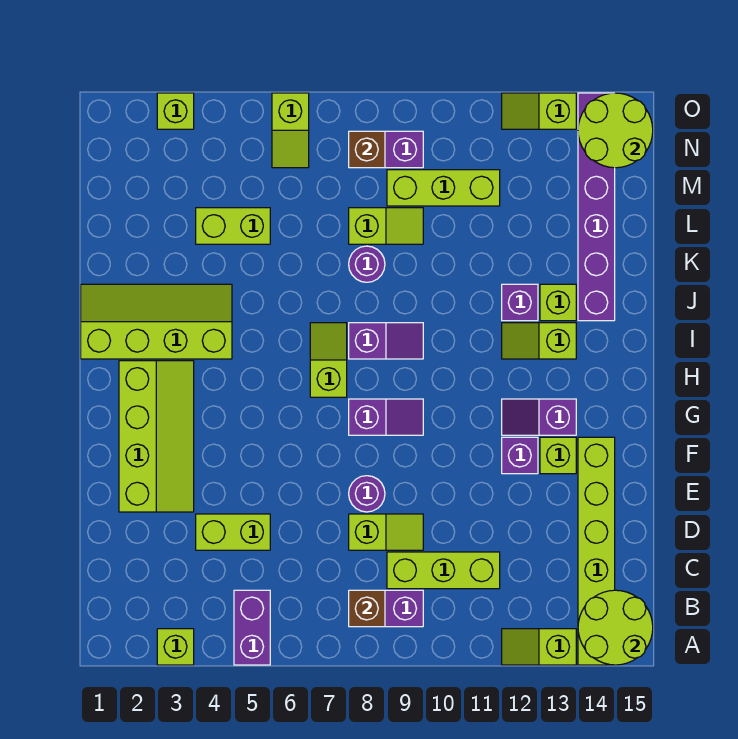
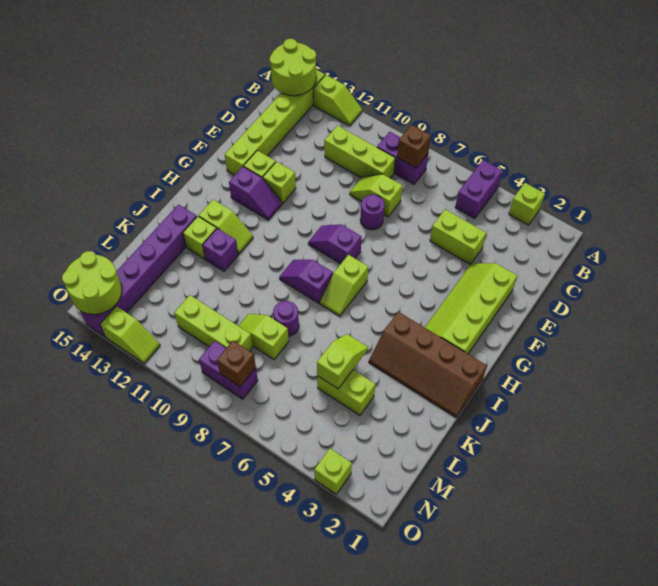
purple brick F12 level 1 -> lime brick F12 level 1
lime slope I1:J4 level 1 top I -> brown slope I1:J4 level 1 top I
lime slope N6:O6 level 1 top O -> lime slope K5:L5 level 2 top L

